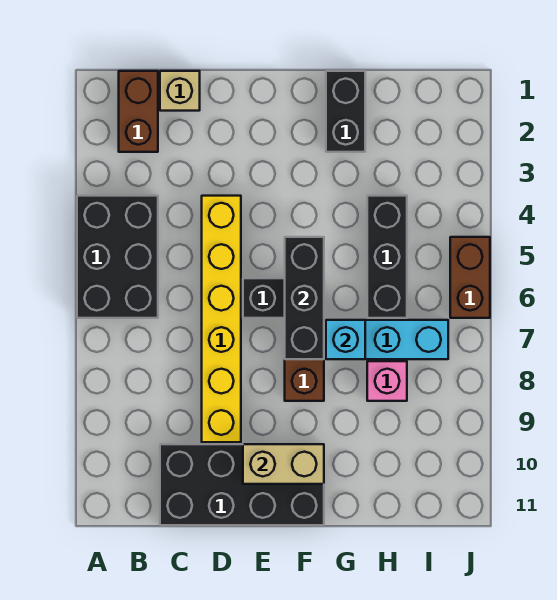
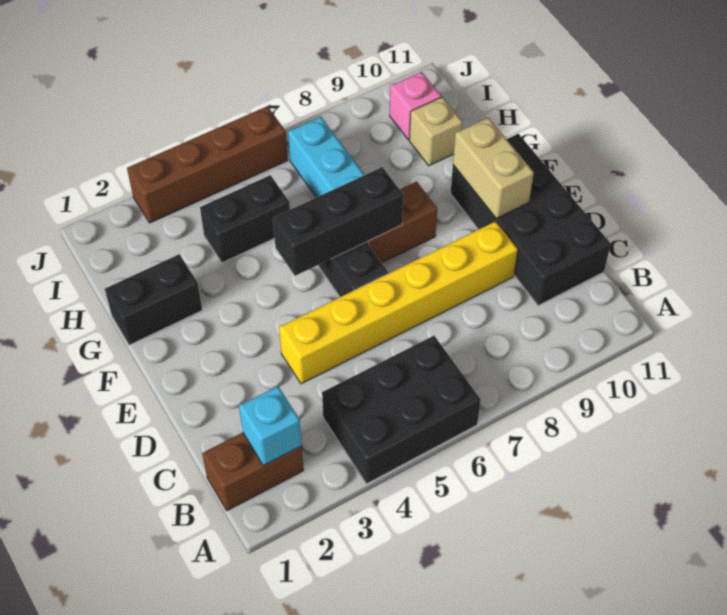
tan brick C1 level 1 -> tan brick H10 level 1
cyan brick G7 level 2 -> cyan brick B2 level 2
black brick H4:H6 level 1 -> black brick H4:H5 level 1
pink brick H8 level 1 -> pink brick I10 level 1
brown brick J5:J6 level 1 -> brown brick J3:J6 level 1

